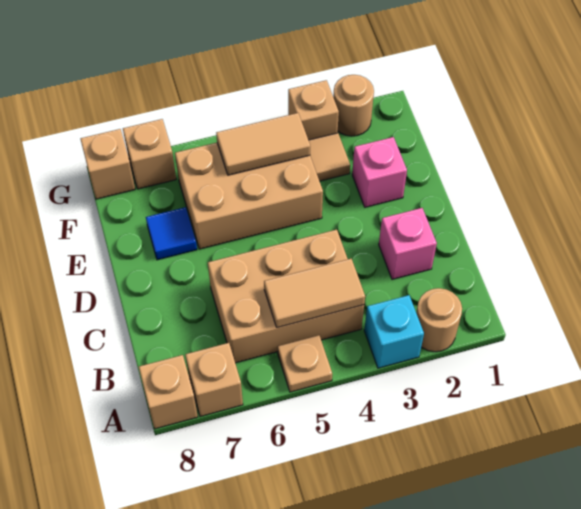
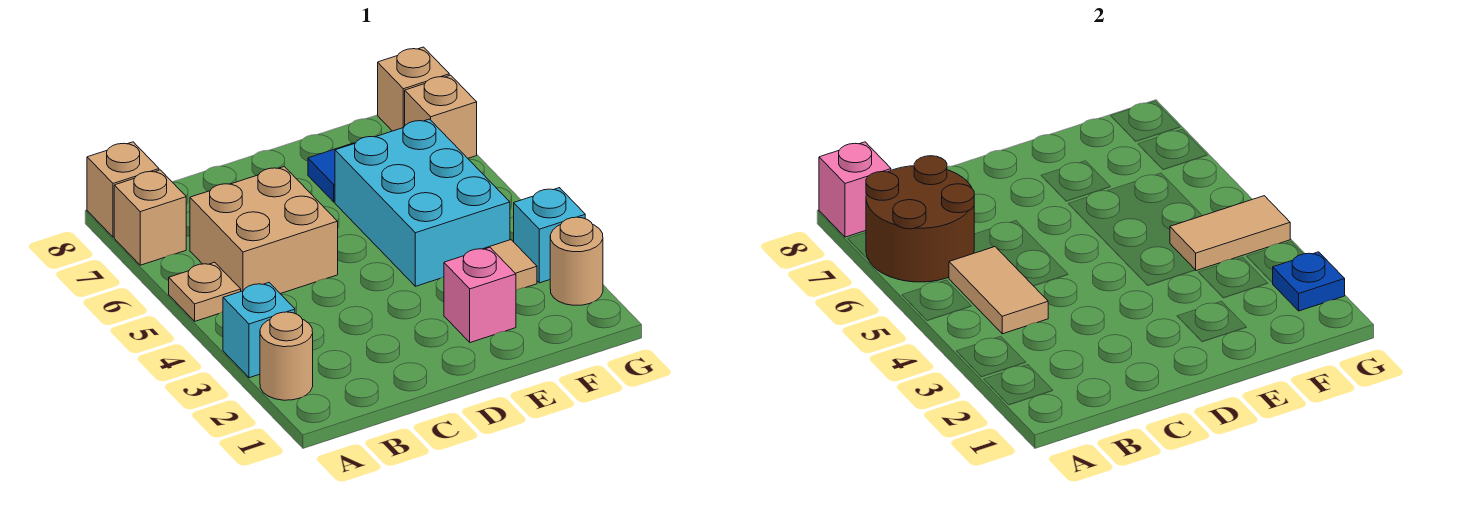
none -> brown round brick A6:B7 level 2
tan brick B4:C6 level 1 -> tan brick B5:C6 level 1
pink brick C2 level 1 -> pink brick A8 level 2
tan brick E4:F6 level 1 -> cyan brick E4:F6 level 1
tan tile F4:F5 level 2 -> tan tile F4:G4 level 2
none -> blue plate G2 level 2
tan brick G3 level 1 -> cyan brick G3 level 1

